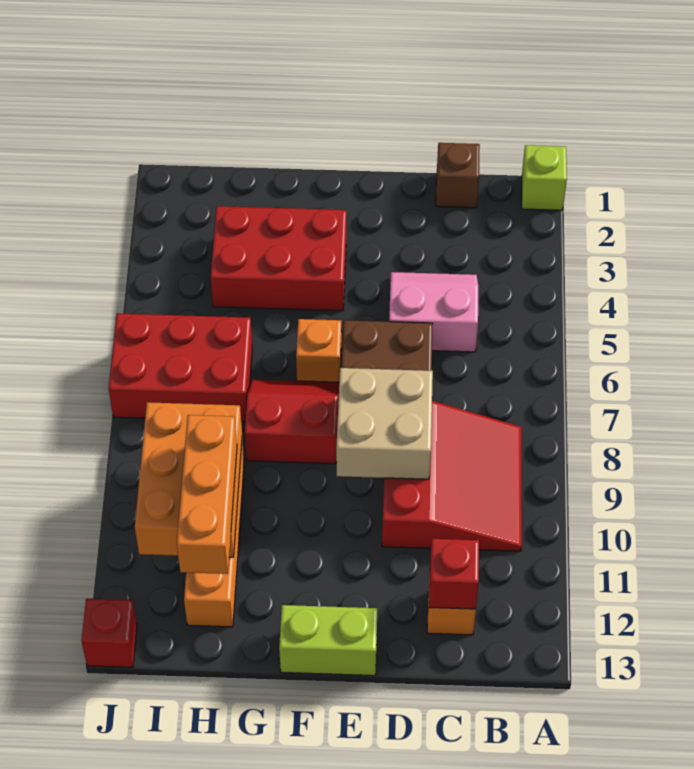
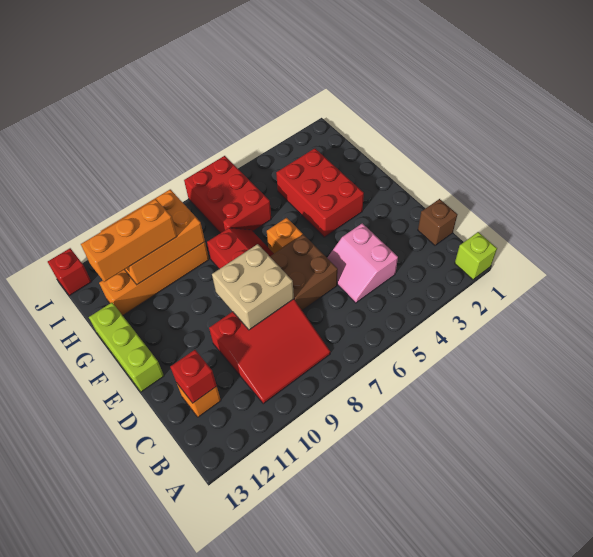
pink slope C4:D5 level 1 top 5 -> pink slope C4:D5 level 1 top 4
lime brick E13:F13 level 1 -> lime brick E13:G13 level 1

